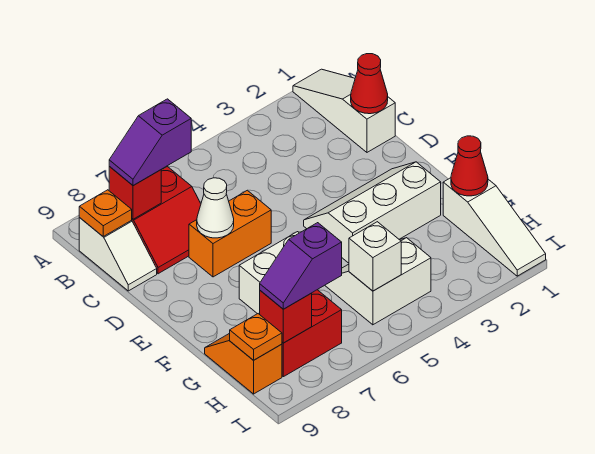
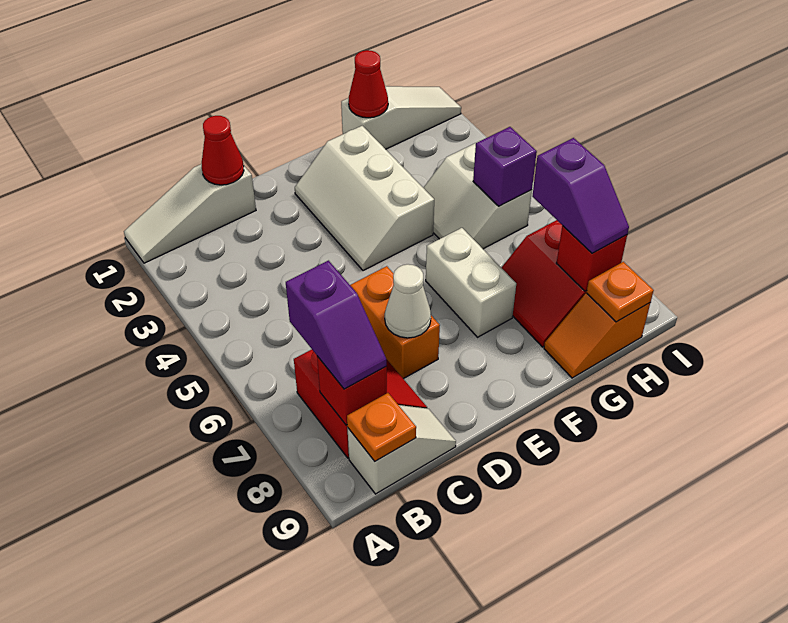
white brick H5 level 2 -> purple brick H5 level 2

